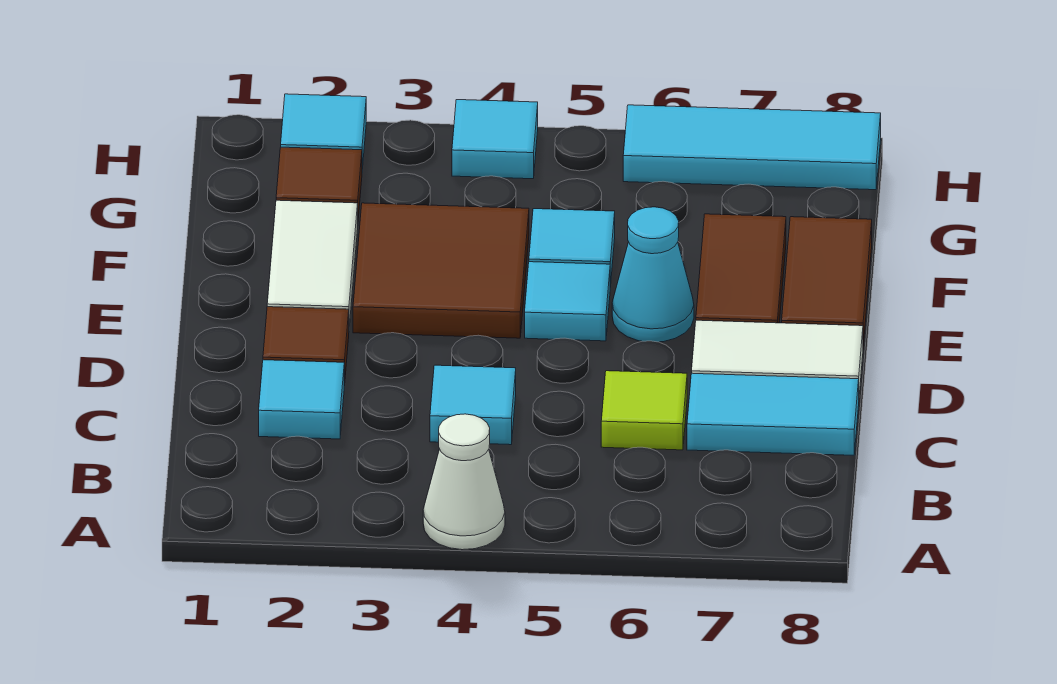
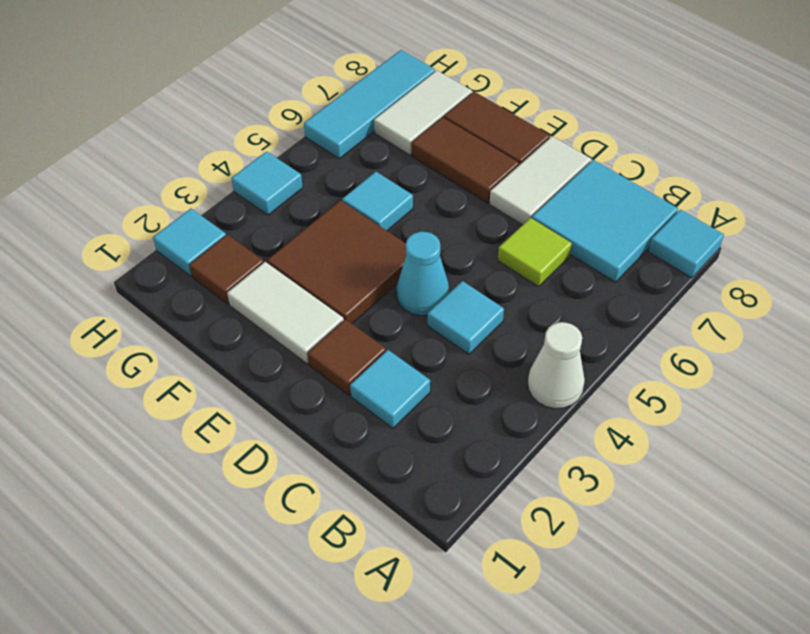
cyan tile C7:C8 level 1 -> cyan tile B7:C8 level 1
cyan tile E5 level 1 -> cyan tile A8 level 1
cyan cone E6 level 1 -> cyan cone D4 level 1
none -> white tile G7:G8 level 1

